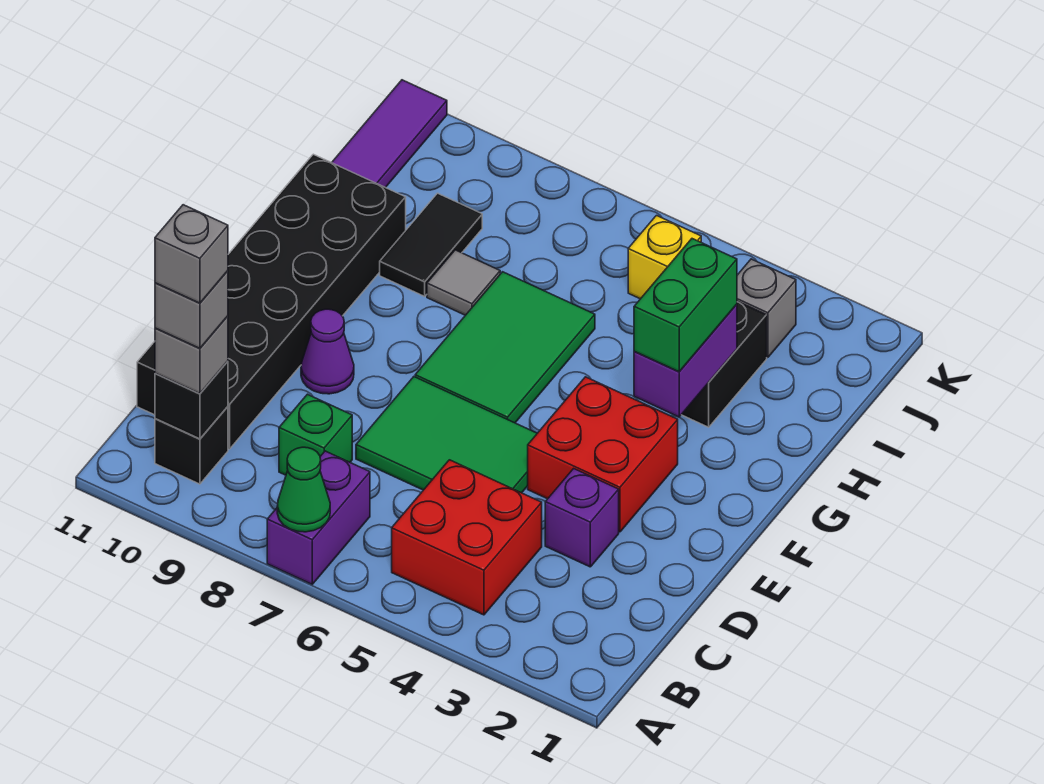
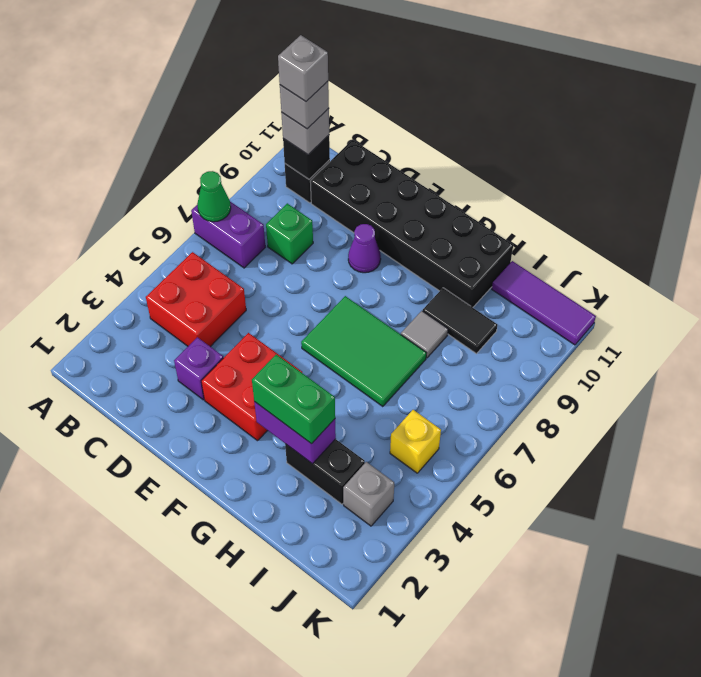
green tile D5:E7 level 1 -> none

